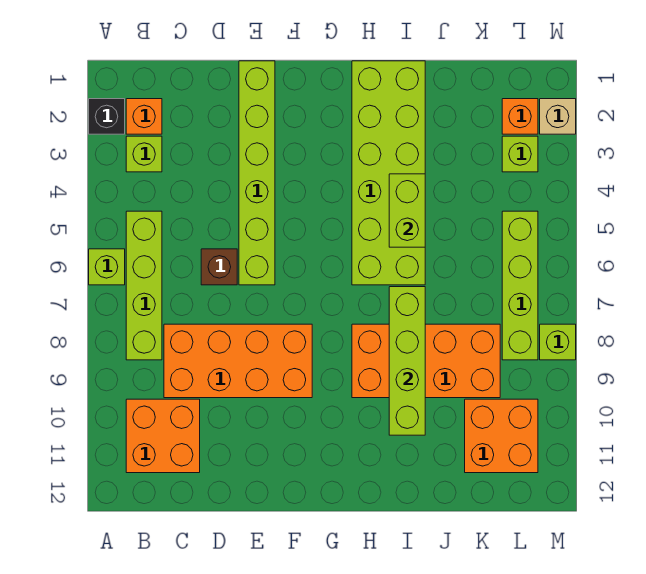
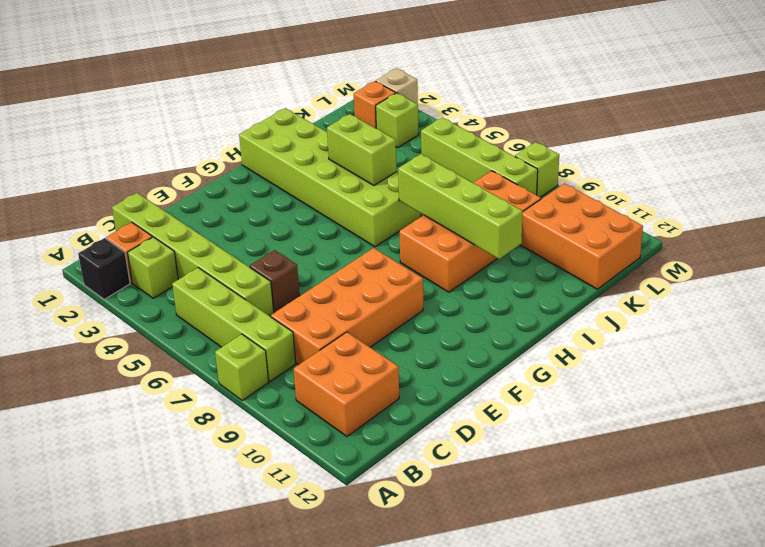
lime brick A6 level 1 -> lime brick A8 level 1
lime brick E1:E6 level 1 -> lime brick C1:C6 level 1
orange brick K10:L11 level 1 -> orange brick K10:L12 level 1

